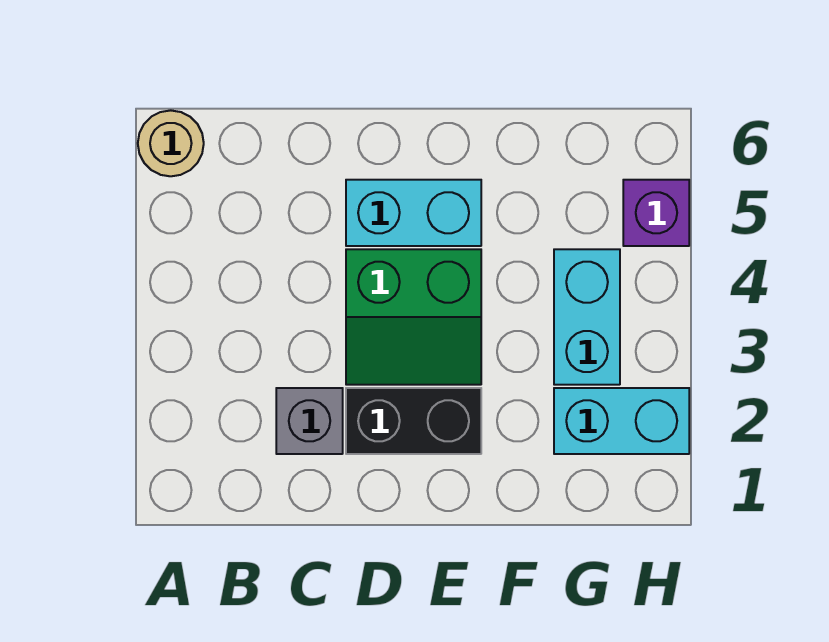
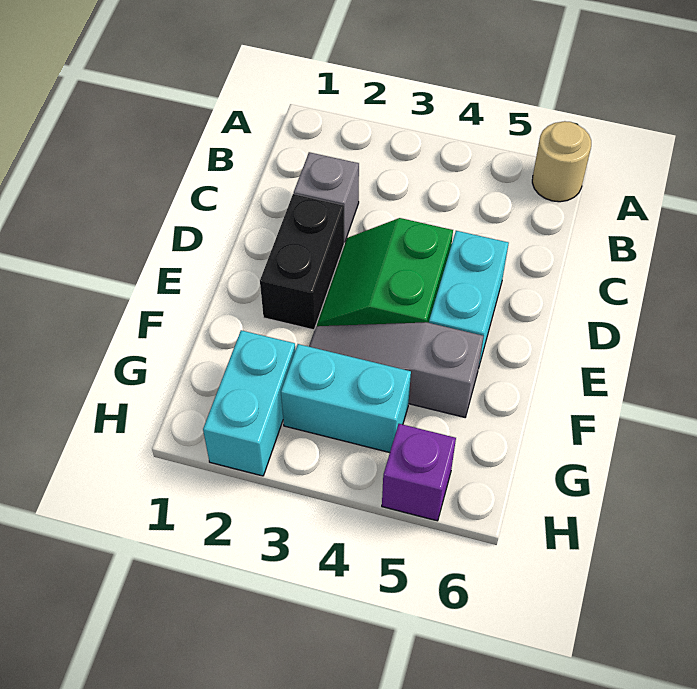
none -> grey slope F3:F5 level 1 top 5

